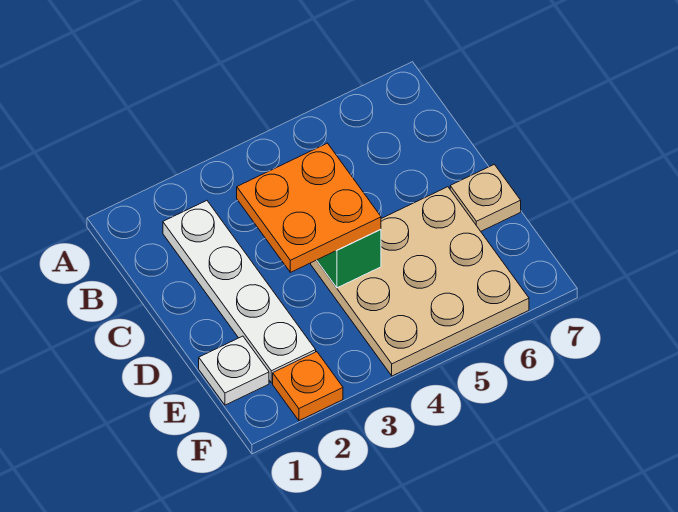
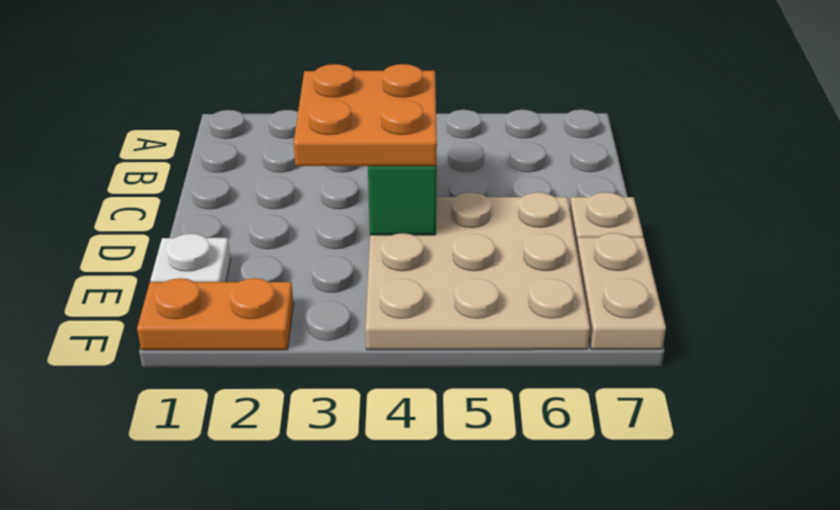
white plate B2:E2 level 1 -> none
none -> tan plate E7:F7 level 1
orange plate F2 level 1 -> orange plate F1:F2 level 1

